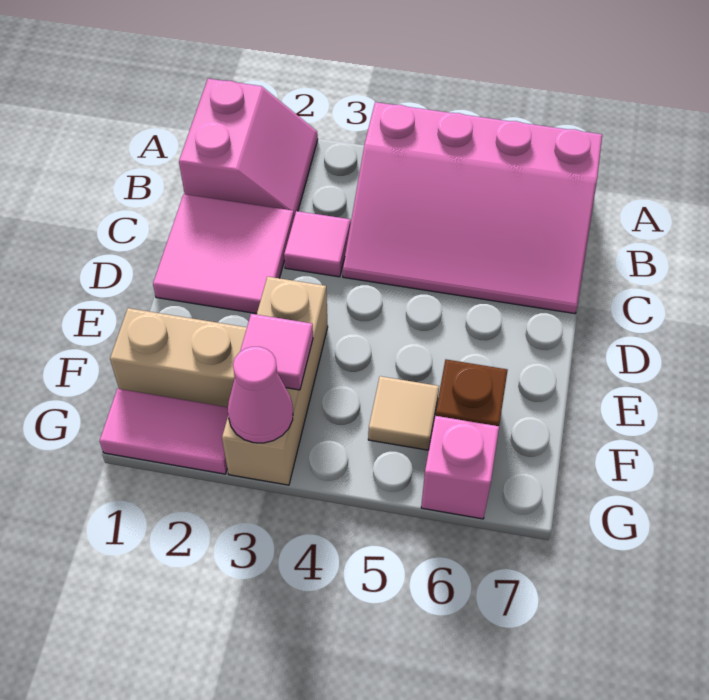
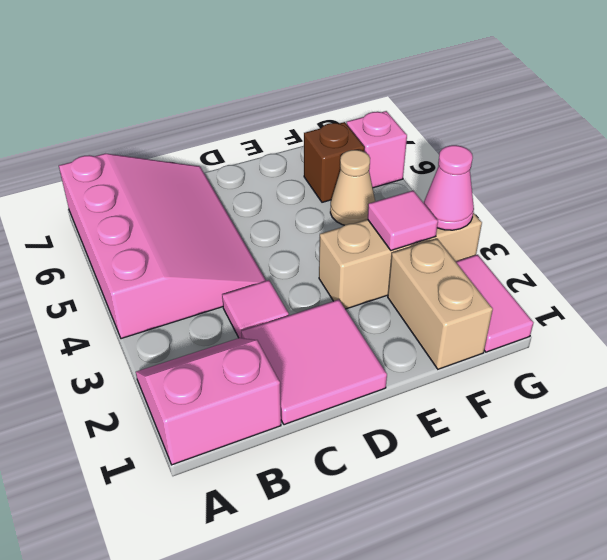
tan tile F5 level 1 -> tan cone F5 level 1

